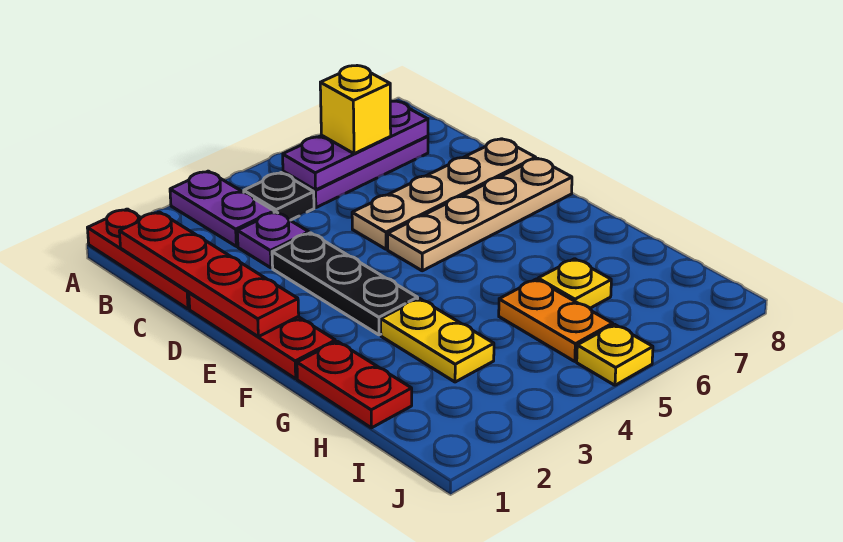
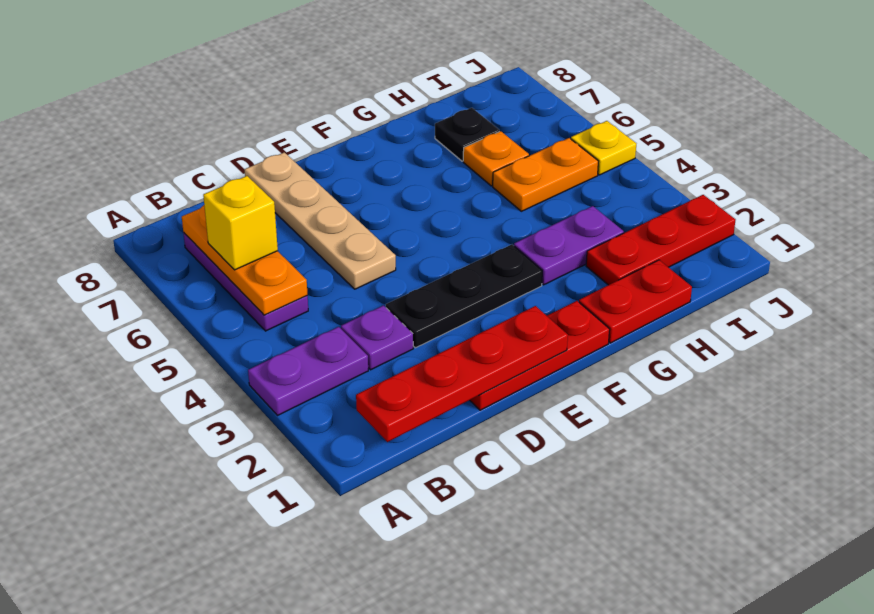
red plate A1:C1 level 1 -> red plate H2:J2 level 1
black plate B4 level 1 -> black plate H7 level 1
purple plate B5:B7 level 2 -> orange plate B5:B7 level 2
tan plate E5:E8 level 1 -> none
yellow plate G3:H3 level 1 -> purple plate G3:H3 level 1
yellow plate H6 level 1 -> orange plate H6 level 1

